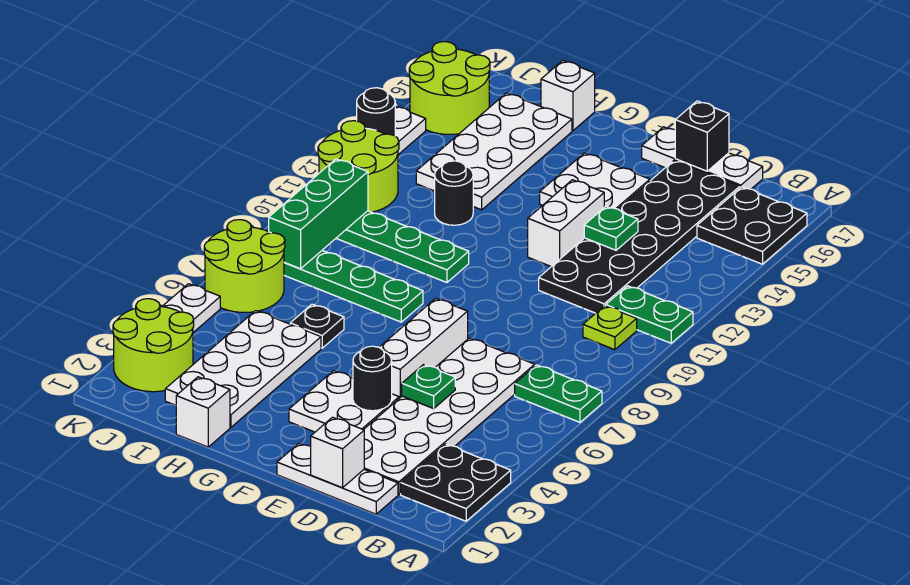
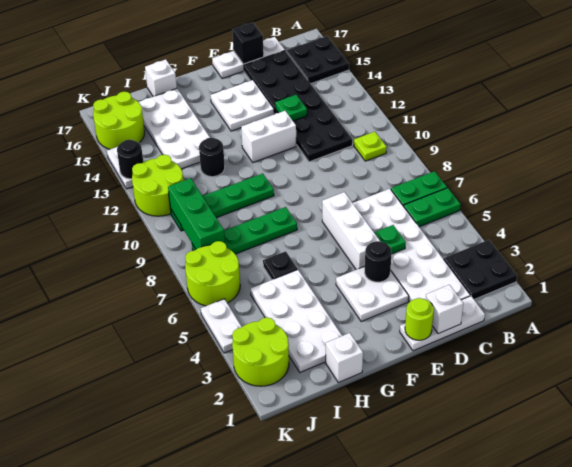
green plate A11:B11 level 1 -> green plate A6:B6 level 1
none -> lime round brick E1 level 2
white brick E12:E13 level 1 -> white brick E12:F12 level 1

